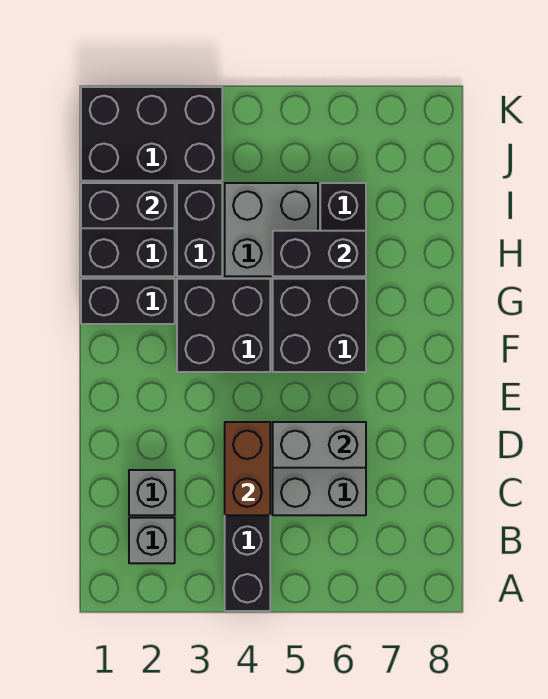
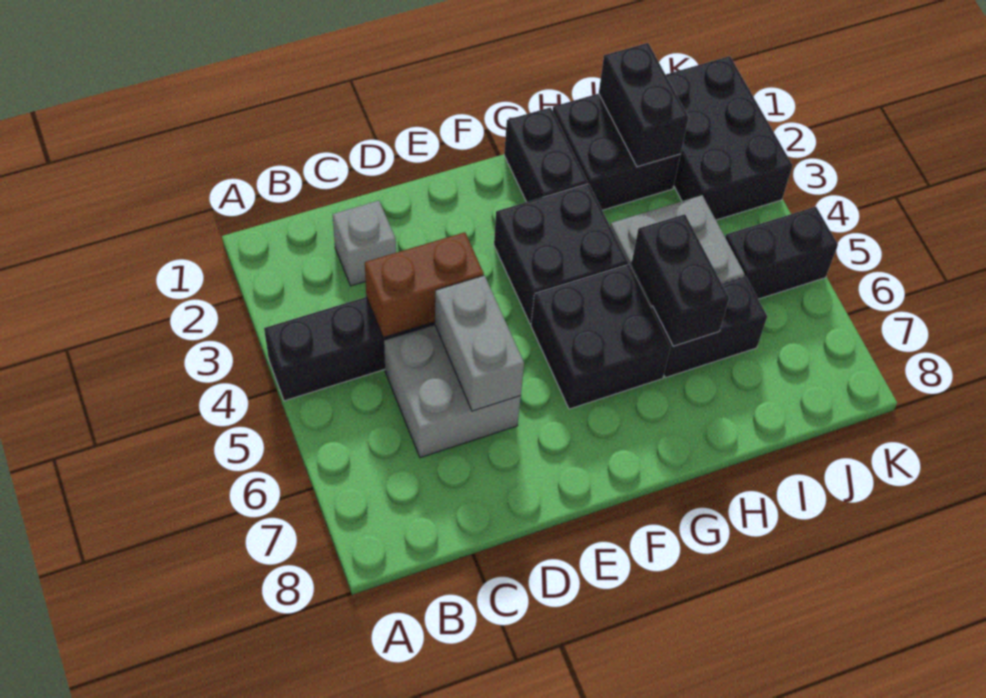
grey brick B2 level 1 -> none
black brick H3:I3 level 1 -> black brick J5:K5 level 1

